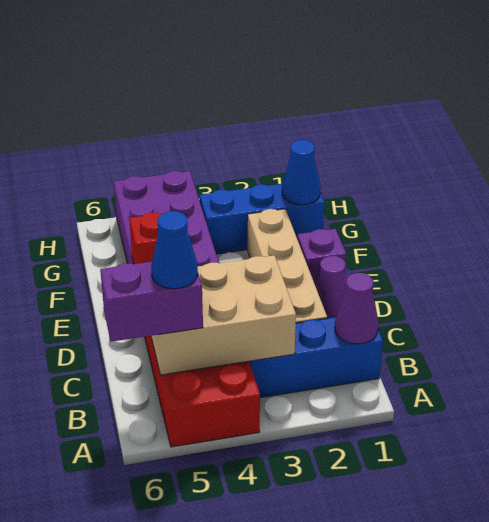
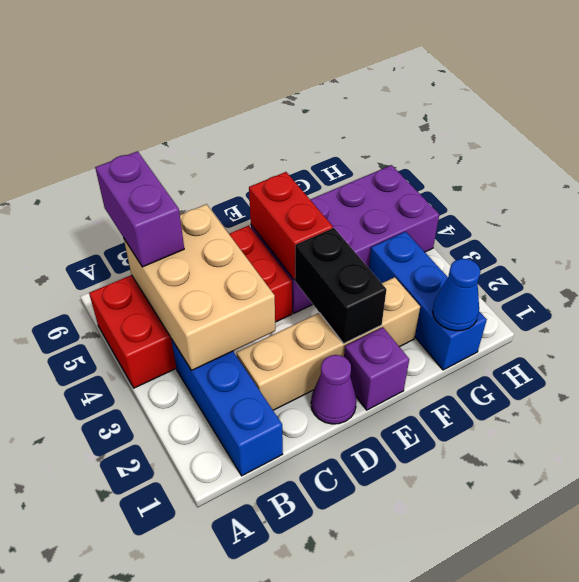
purple cone B1 level 2 -> none
blue cone B5 level 4 -> none
none -> black brick E2:E3 level 2
red brick E5 level 2 -> red brick E4:E5 level 2

